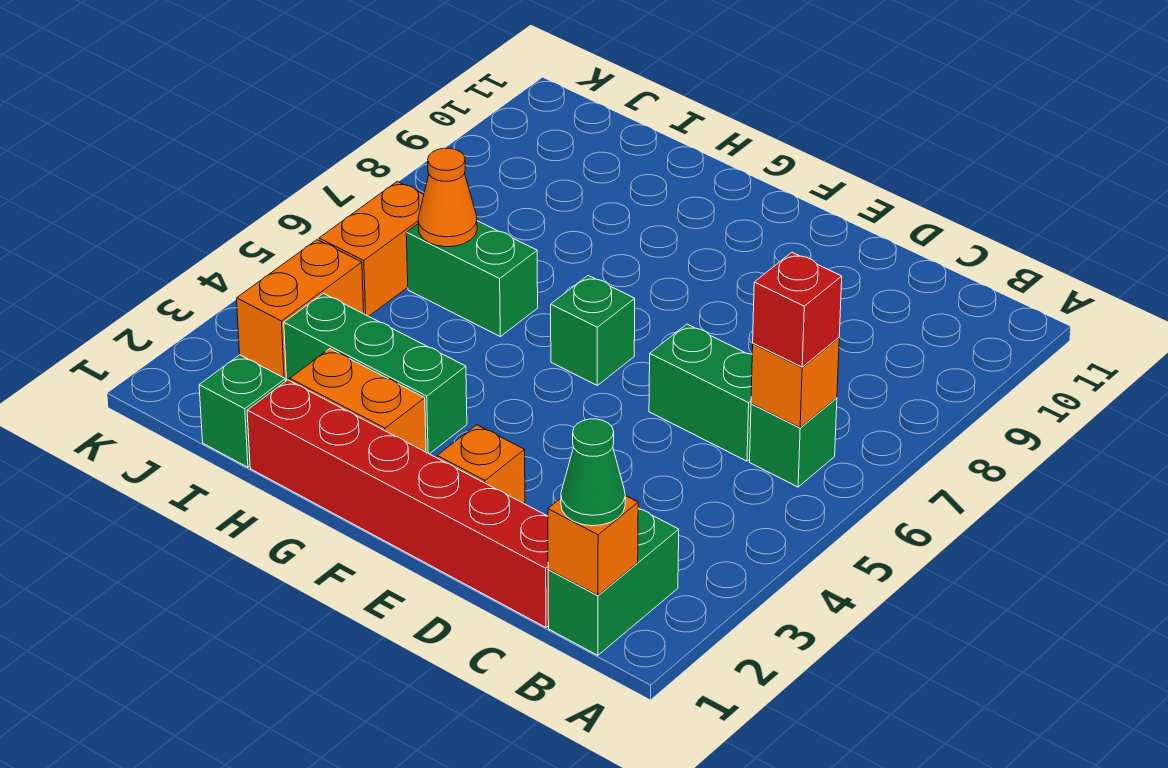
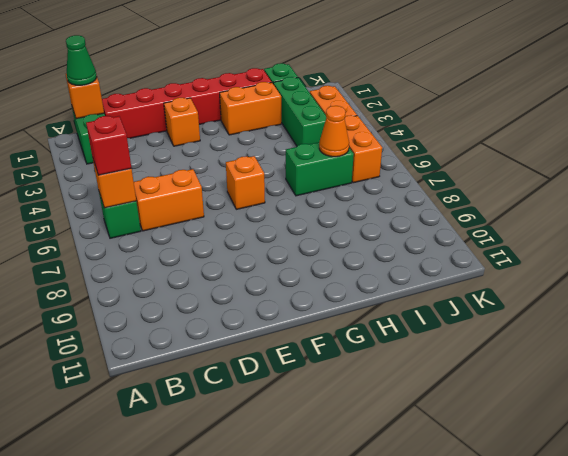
green brick C6:D6 level 1 -> orange brick C6:D6 level 1
green brick F6 level 1 -> orange brick F6 level 1
green brick G3:I3 level 1 -> green brick I2:I4 level 1

